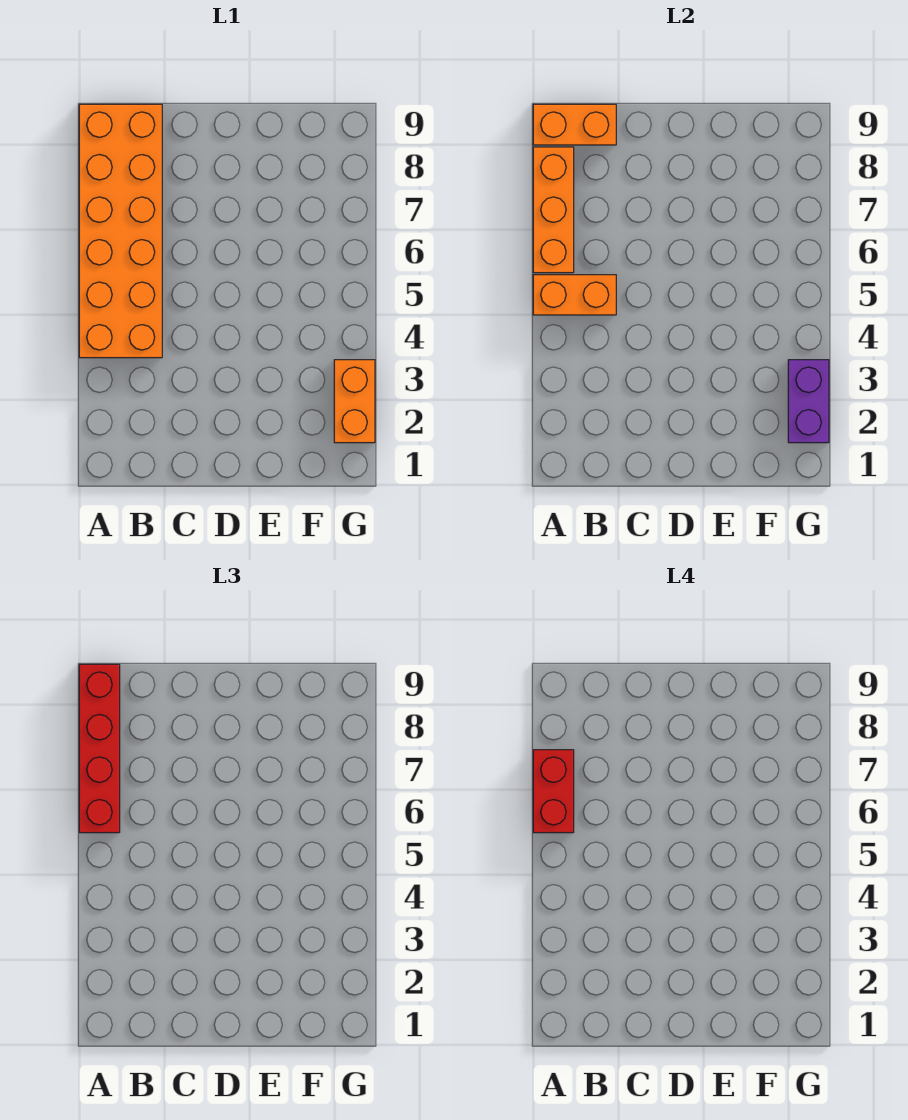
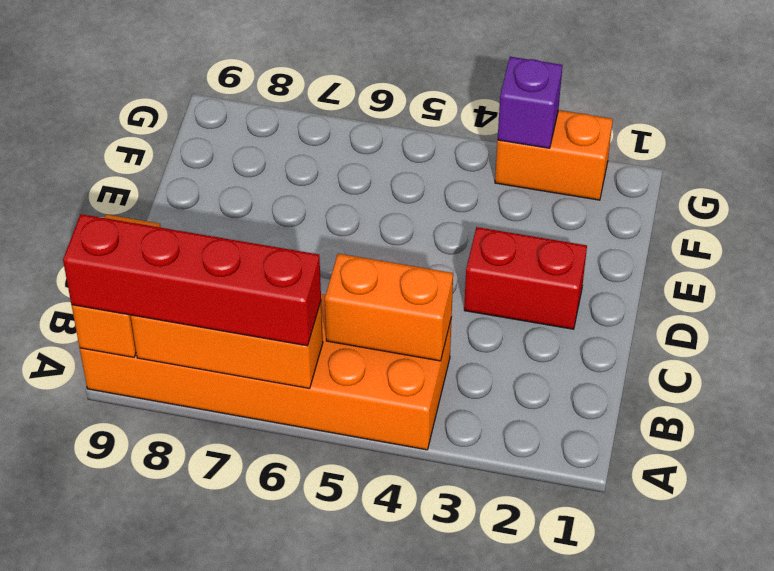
orange brick A5:B5 level 2 -> orange brick B4:B5 level 2
red brick A6:A7 level 4 -> red brick D2:D3 level 1
purple brick G2:G3 level 2 -> purple brick G3 level 2

